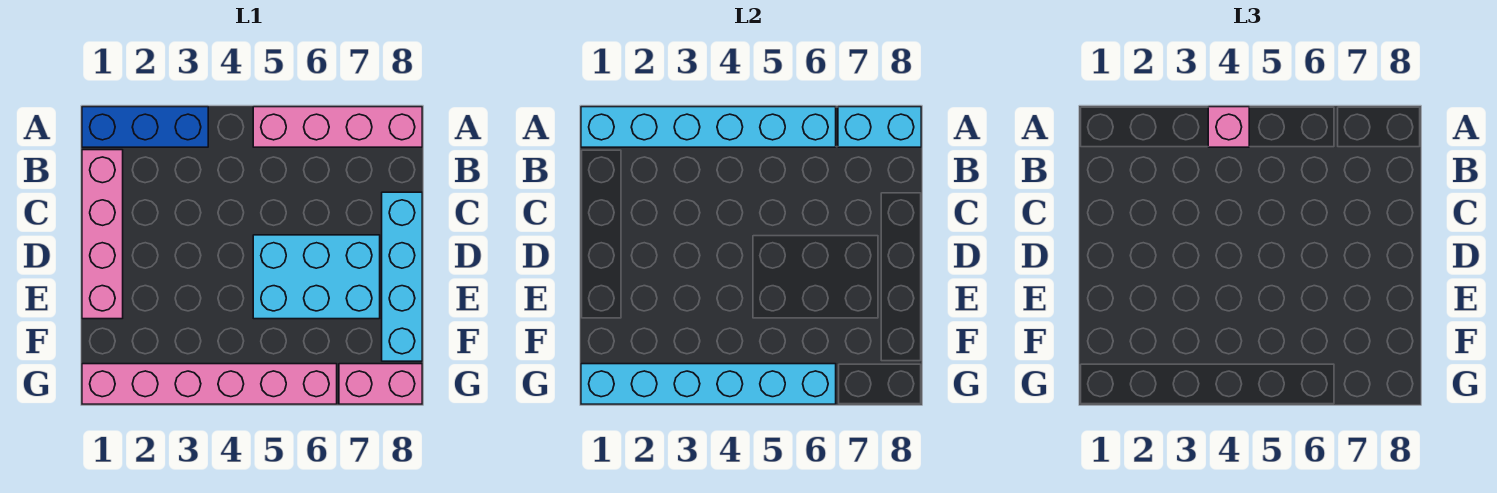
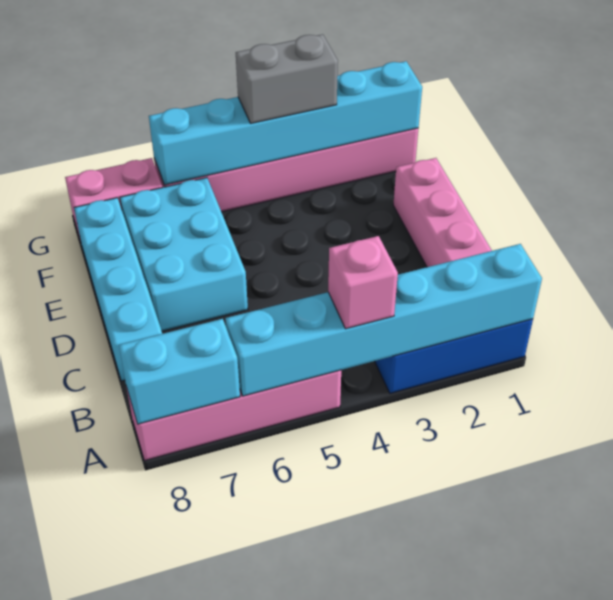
cyan brick D5:E7 level 1 -> cyan brick D6:F7 level 1
none -> grey brick G3:G4 level 3

